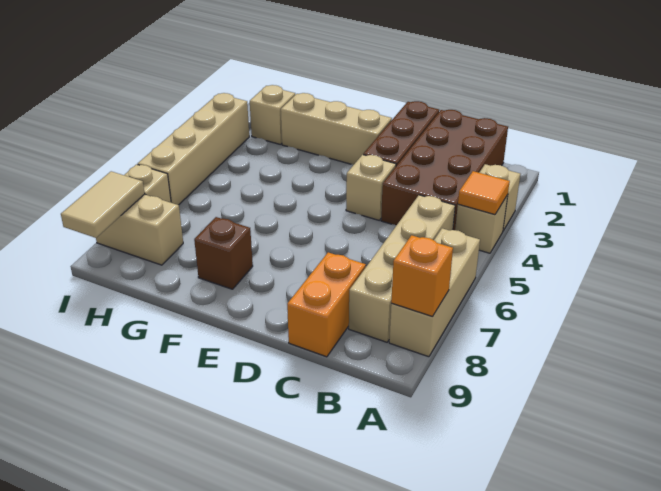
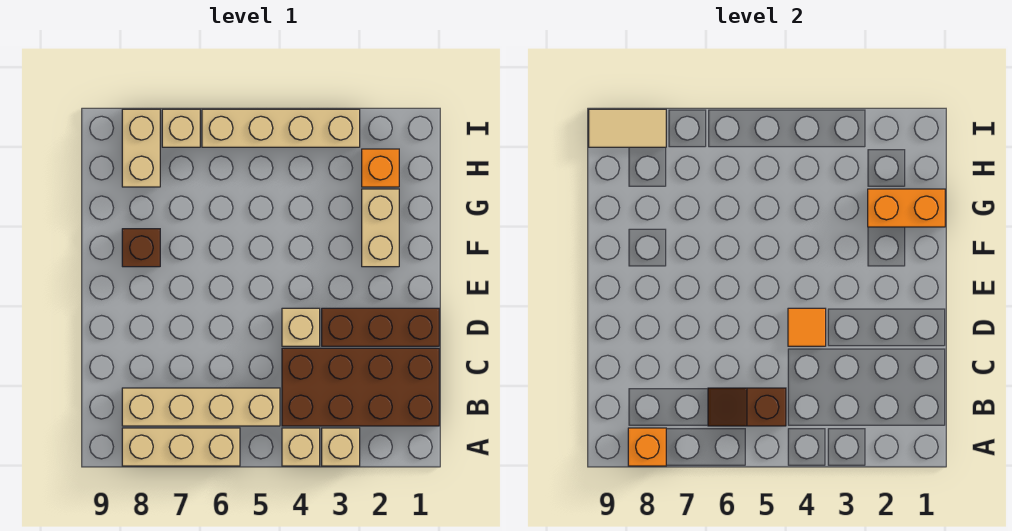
orange tile A4 level 2 -> orange tile D4 level 2
none -> brown slope B5:B6 level 2 top 5
orange brick C8:C9 level 1 -> orange brick G1:G2 level 2
tan brick E2:G2 level 1 -> tan brick F2:G2 level 1
tan brick H2 level 1 -> orange brick H2 level 1

